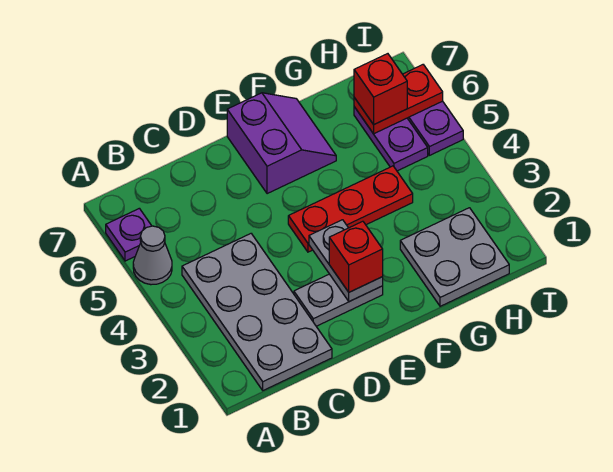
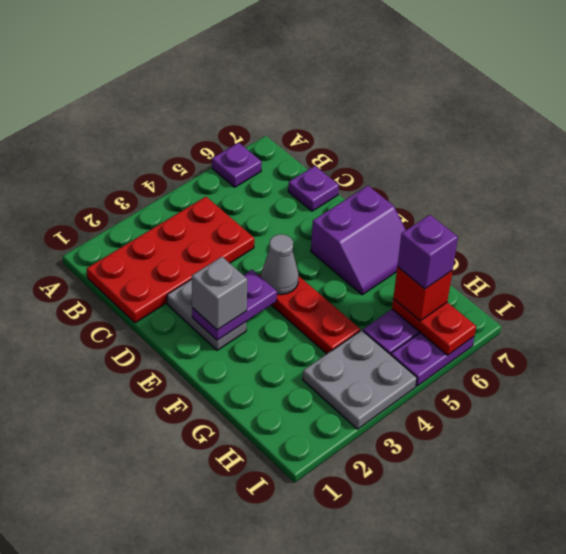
grey cone A5 level 1 -> grey cone E4 level 2
grey plate B1:C4 level 1 -> red plate B1:C4 level 1
none -> purple plate C7 level 1
grey plate E2:E3 level 2 -> purple plate E2:E3 level 2
red brick E2 level 3 -> grey brick E2 level 3
grey plate G1:H2 level 1 -> grey plate H3:I4 level 1
none -> purple brick H6 level 4

